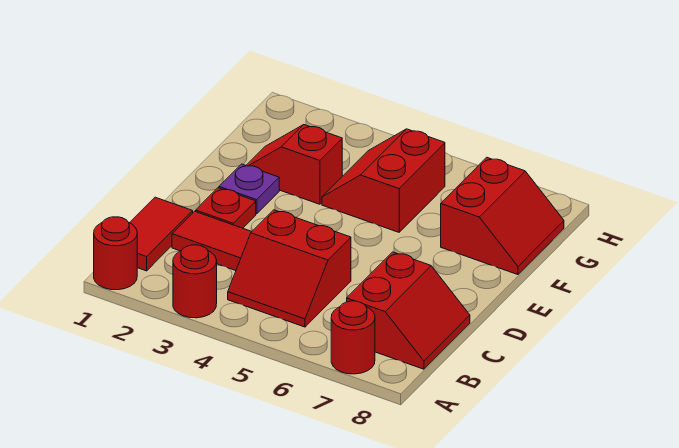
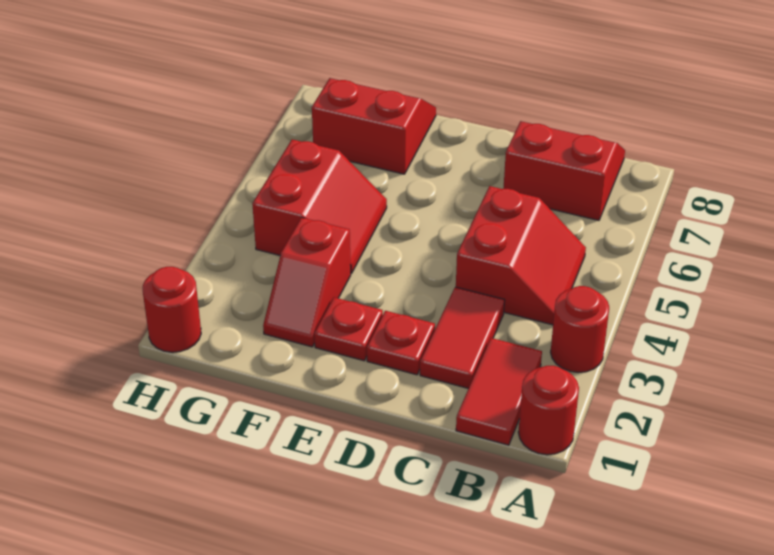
red round brick A7 level 1 -> red round brick H1 level 1
red tile B1:C1 level 1 -> red tile B1:B2 level 1
purple plate E2 level 1 -> red plate E2 level 1
red slope F4:G5 level 1 top 5 -> red slope F4:G5 level 1 top G

